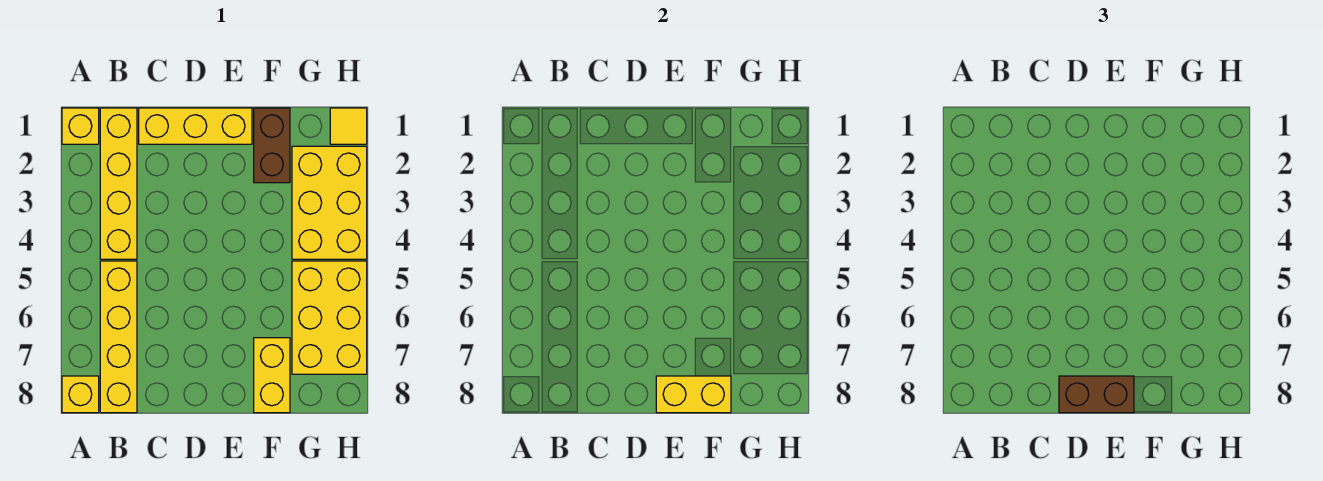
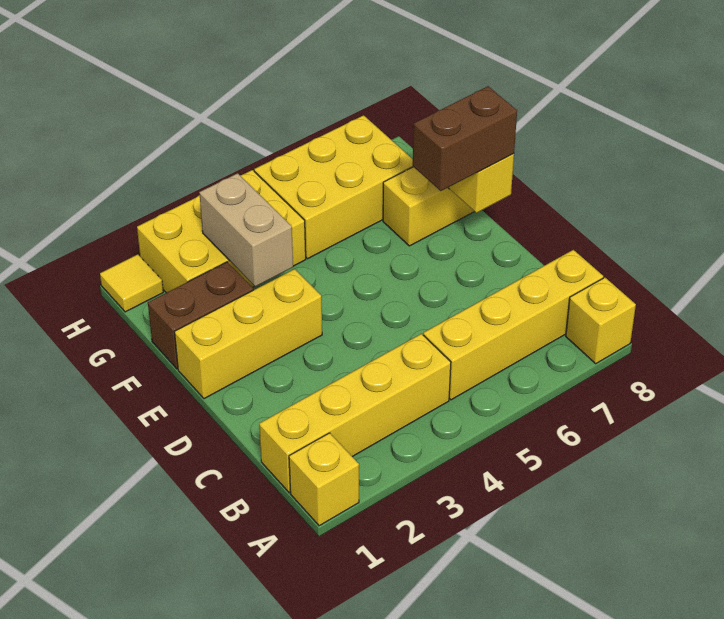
yellow brick C1:E1 level 1 -> yellow brick E1:E3 level 1
brown brick D8:E8 level 3 -> brown brick E7:E8 level 3
none -> tan brick F3:G3 level 2

